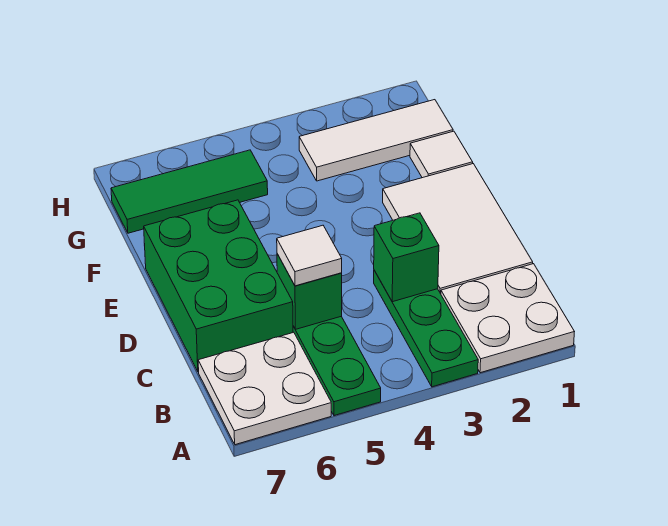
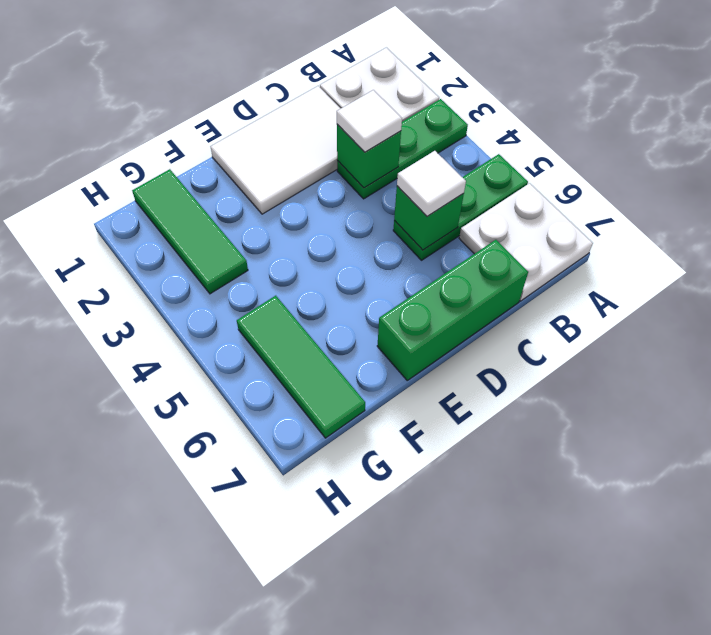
green brick C6:E7 level 1 -> green brick C7:E7 level 1
white tile F1 level 1 -> white tile C3 level 3
white tile G1:G3 level 1 -> green tile G1:G3 level 1

